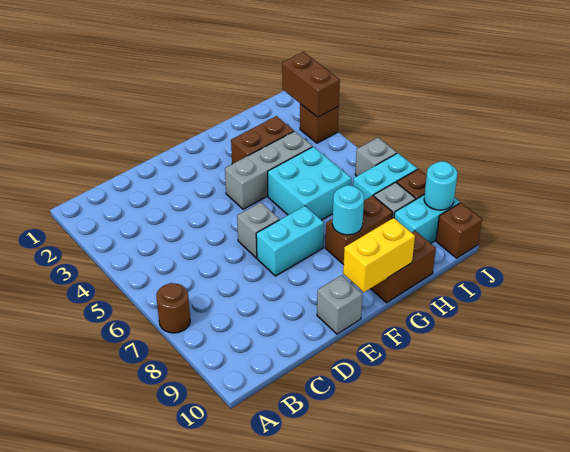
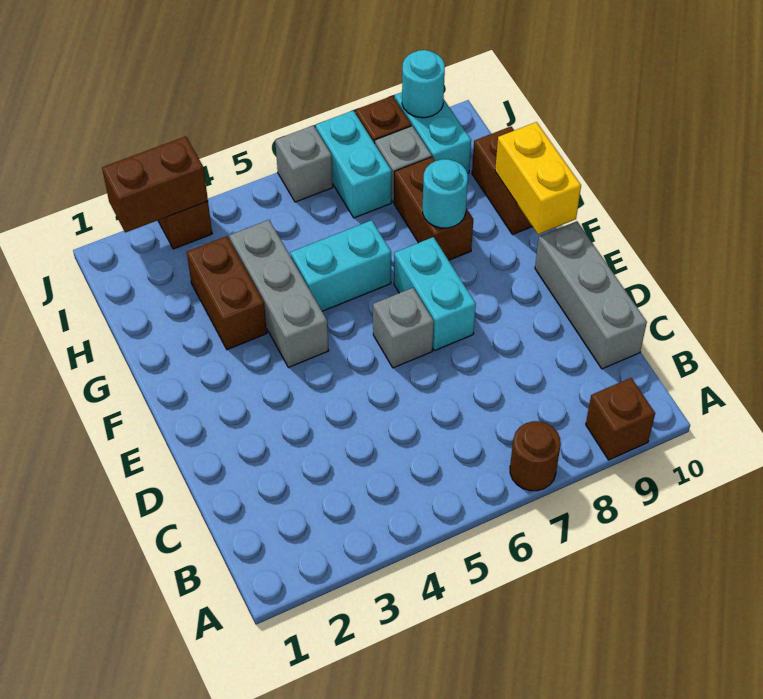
grey brick E10 level 1 -> grey brick C10:E10 level 1
cyan brick G5:H6 level 1 -> cyan brick G5:G6 level 1
brown brick J10 level 1 -> brown brick A9 level 1

